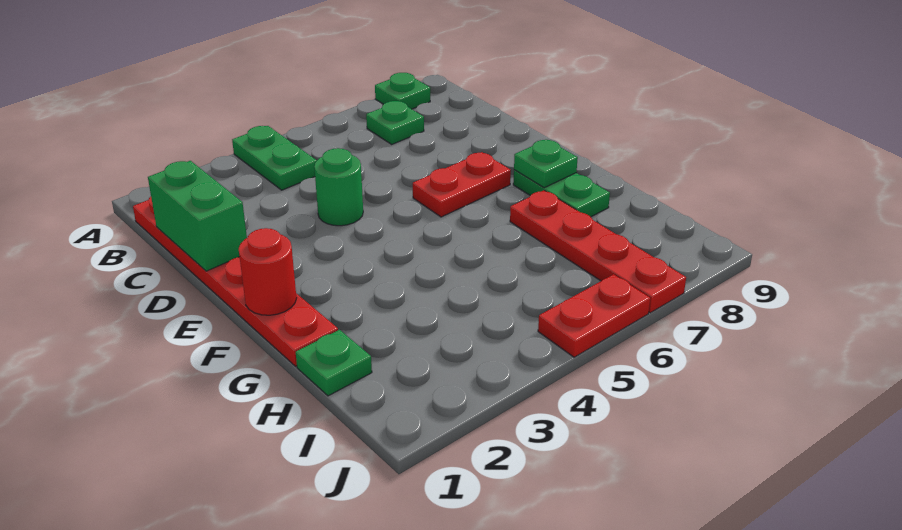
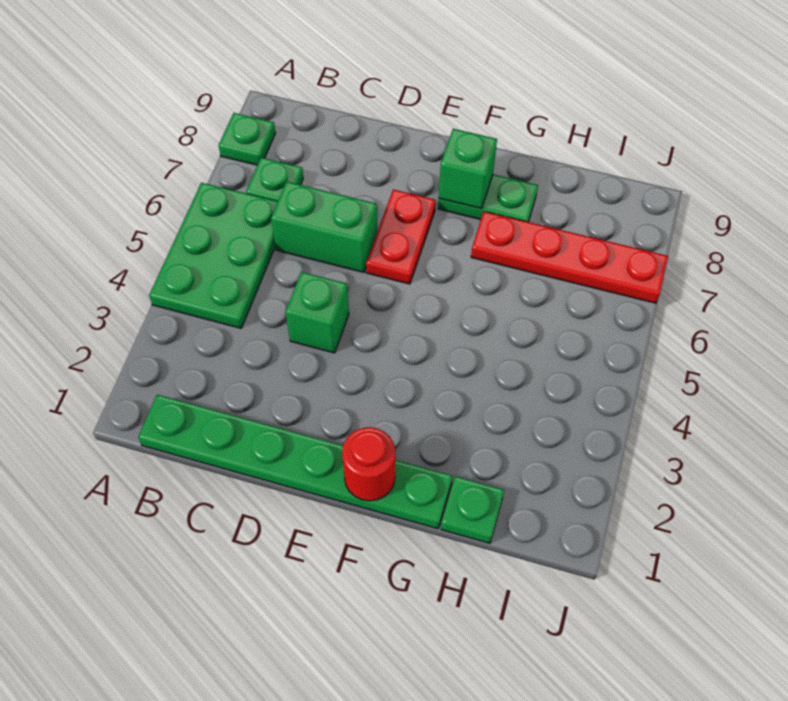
green plate A4:B4 level 1 -> green plate A4:B6 level 1
red plate B1:G1 level 1 -> green plate B1:G1 level 1
green brick C1:D1 level 2 -> green brick C6:D6 level 1
green round brick D4 level 1 -> green brick D4 level 1
green plate F8 level 2 -> green brick F8 level 2
red plate J5:J6 level 1 -> none

